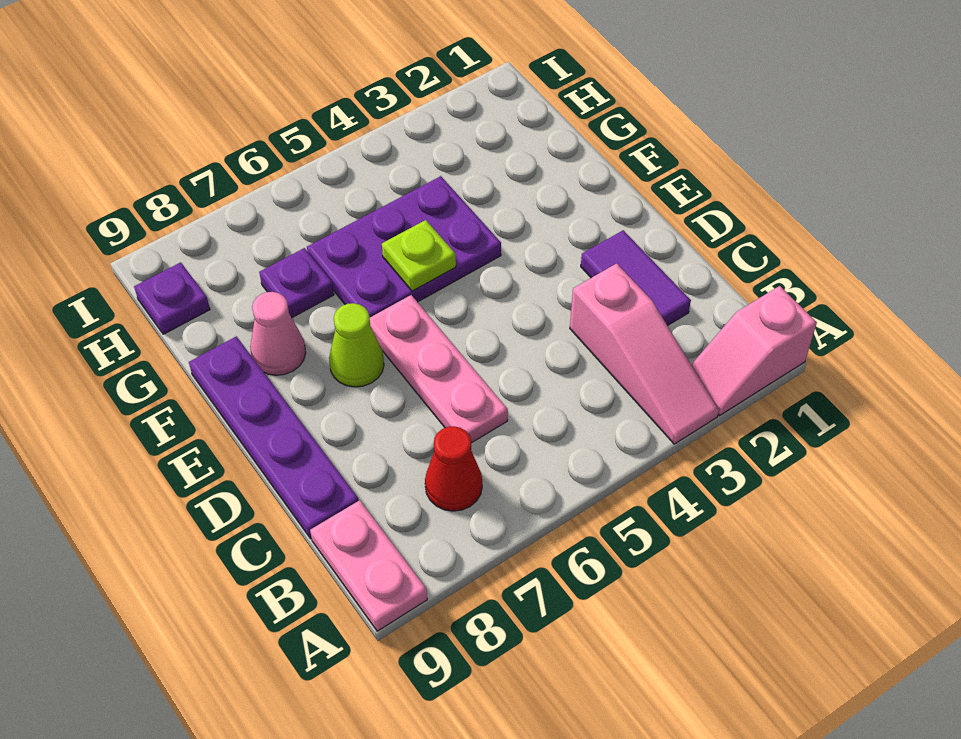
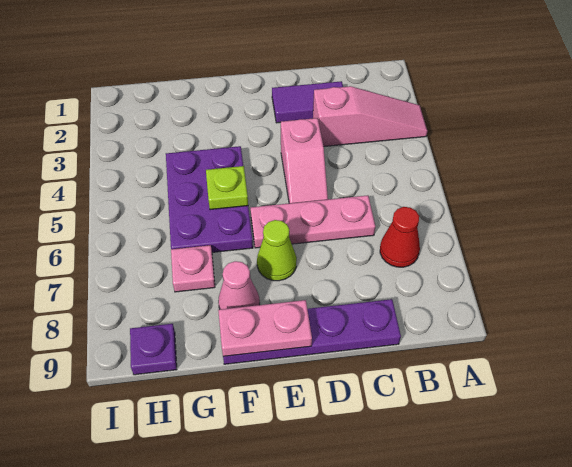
pink slope A1:A2 level 1 top 1 -> pink slope D4:D5 level 1 top 4
pink plate A9:B9 level 1 -> pink plate E9:F9 level 2
purple plate G7 level 1 -> pink plate G7 level 1

